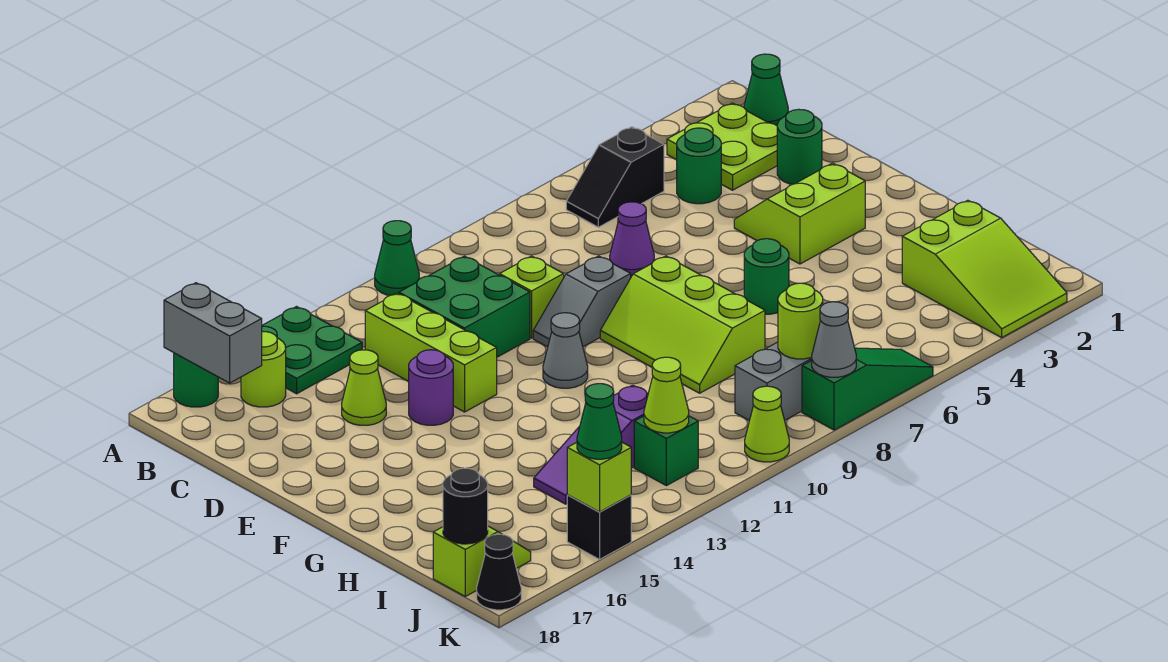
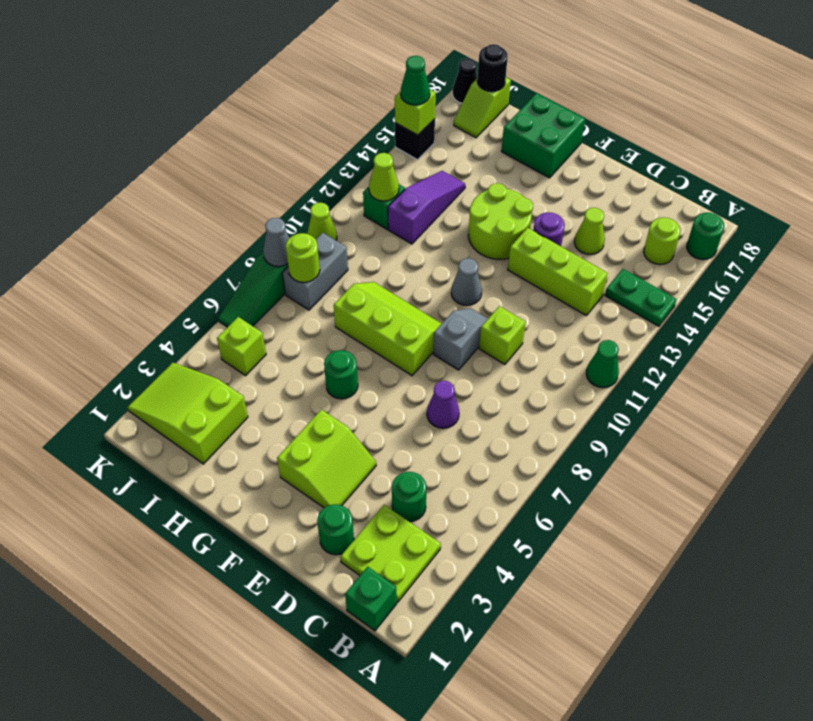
green plate A14:B15 level 1 -> green plate A14:B14 level 1
grey brick A17:B17 level 2 -> none
green cone B1 level 1 -> green brick B1 level 1
black slope B5:B6 level 1 top 5 -> none
green brick C11:D12 level 1 -> green brick G17:H18 level 1
none -> lime round brick F13:G14 level 1
none -> lime brick J5 level 1

